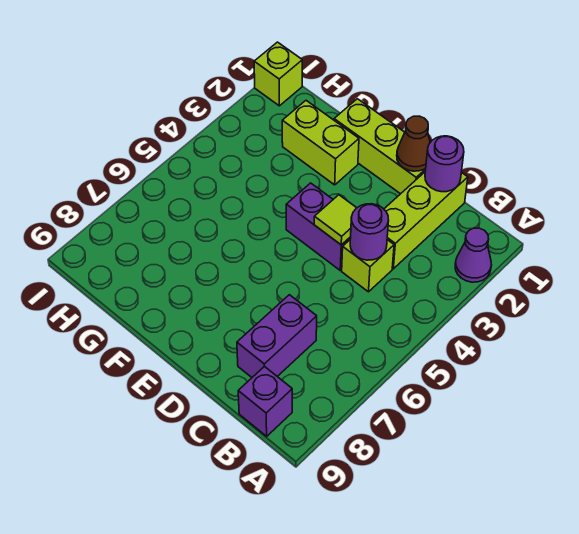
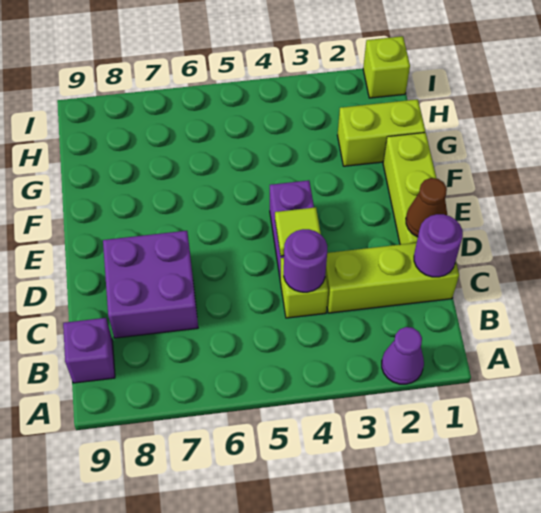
purple brick C7:C8 level 1 -> purple brick C7:D8 level 1
lime brick F2:G2 level 1 -> lime brick G1:G2 level 1

